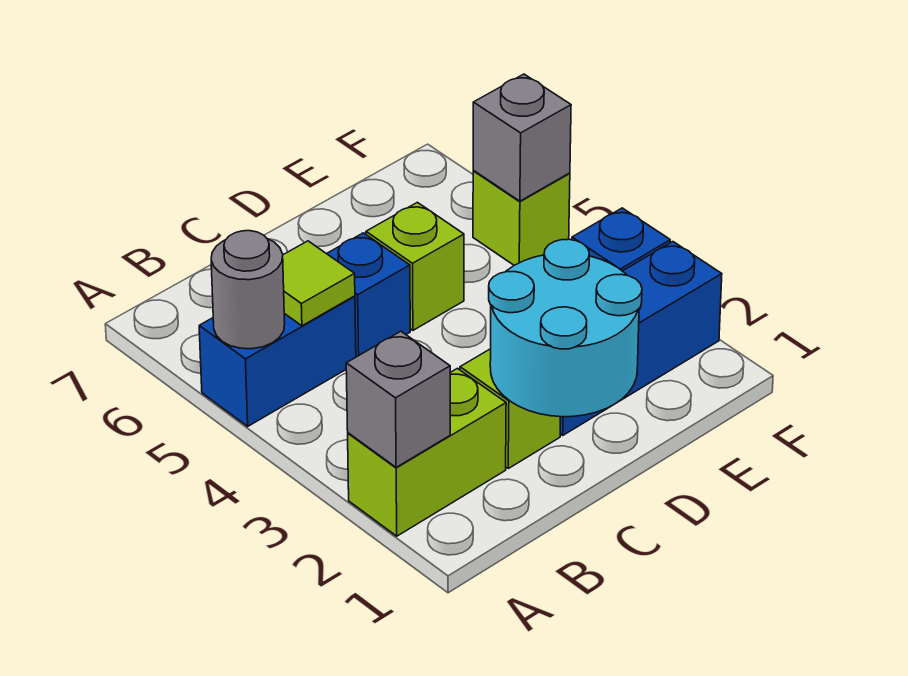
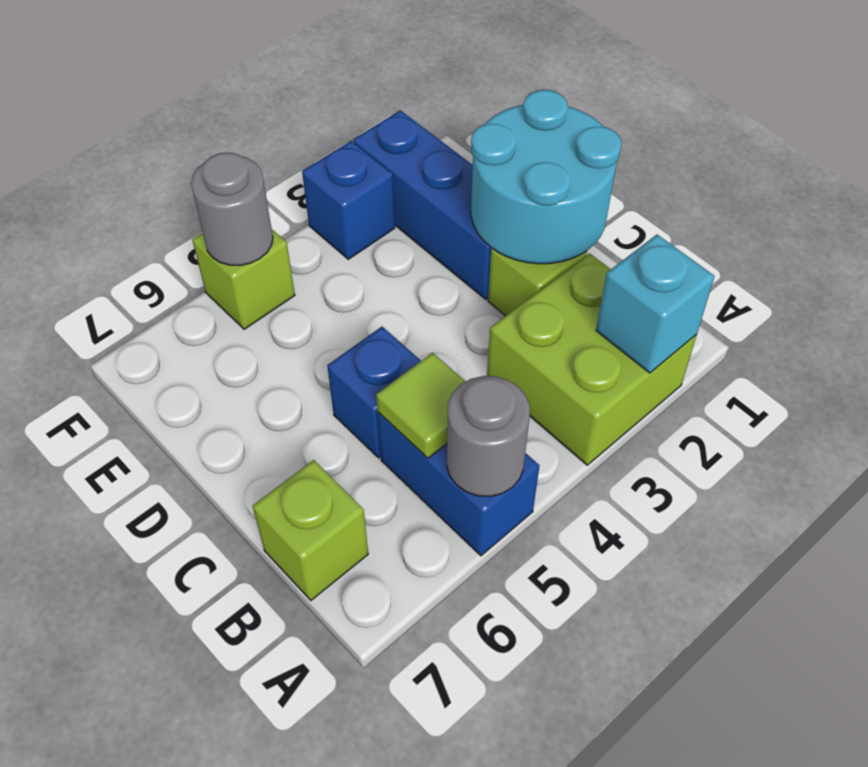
lime brick A2:B2 level 1 -> lime brick A2:B3 level 1
grey brick A2 level 2 -> cyan brick A2 level 2
lime brick D5 level 1 -> lime brick B7 level 1
grey brick F5 level 2 -> grey round brick F5 level 2

